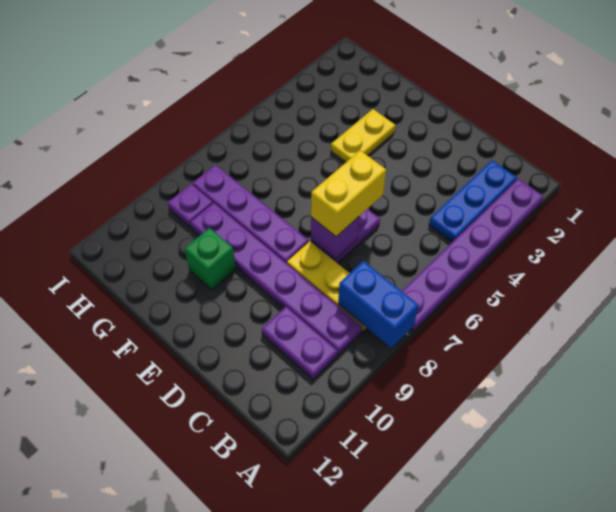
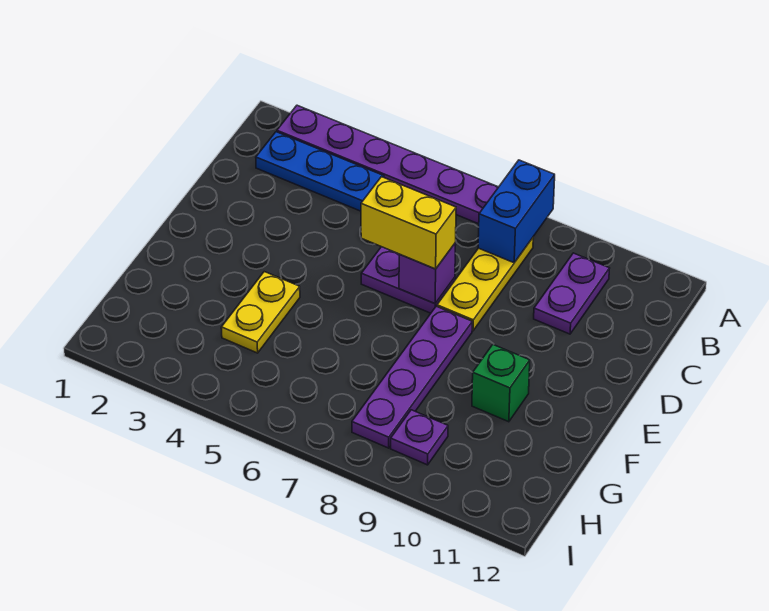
purple plate B9:G9 level 1 -> none
yellow plate F3:F4 level 1 -> yellow plate F4:G4 level 1

